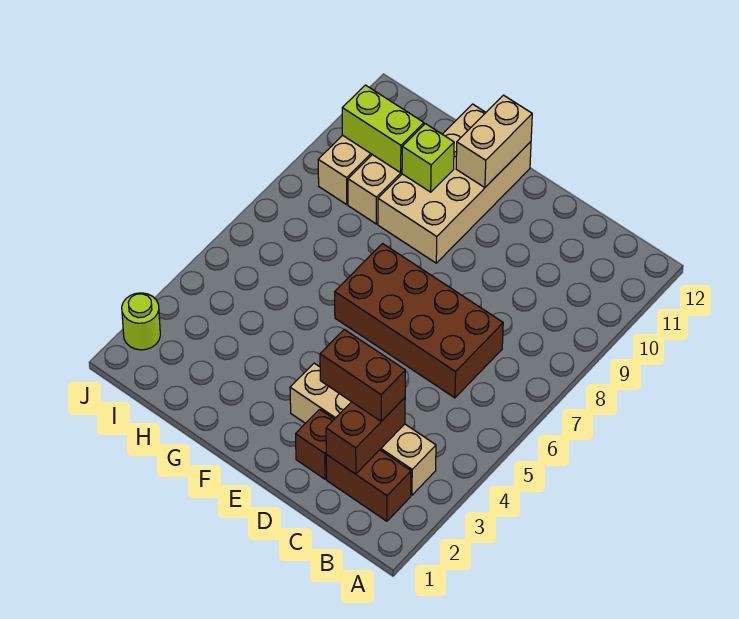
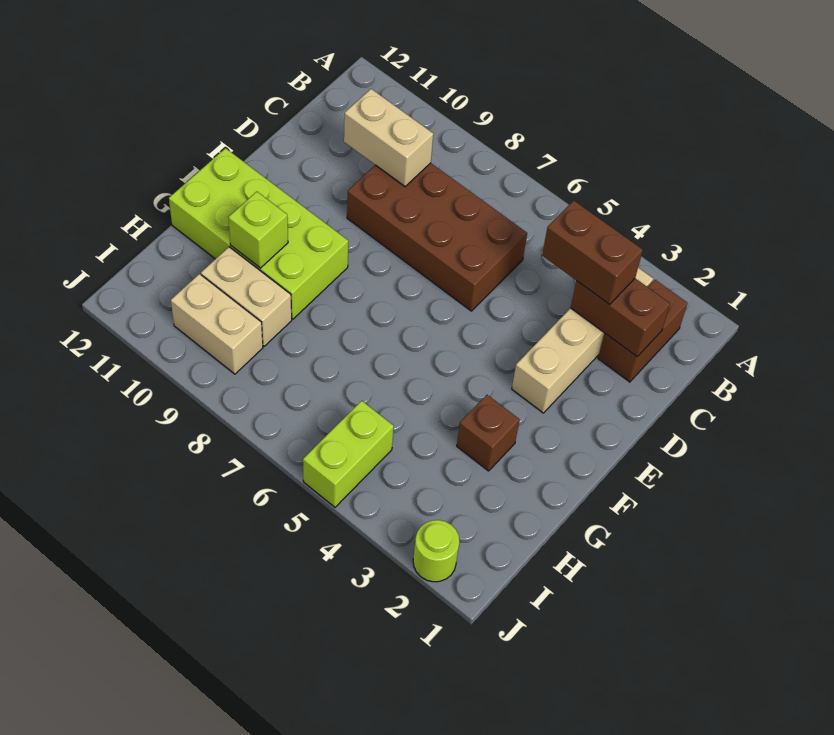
brown brick C3:D3 level 3 -> brown brick C3:C4 level 3
brown brick C6:F7 level 1 -> brown brick C6:D9 level 1
brown brick D2 level 1 -> brown brick G3 level 1
tan brick F9:G12 level 1 -> lime brick F9:G12 level 1
tan brick F11:F12 level 2 -> tan brick C9:C10 level 2
lime brick H10:I10 level 2 -> lime brick I5:J5 level 1

